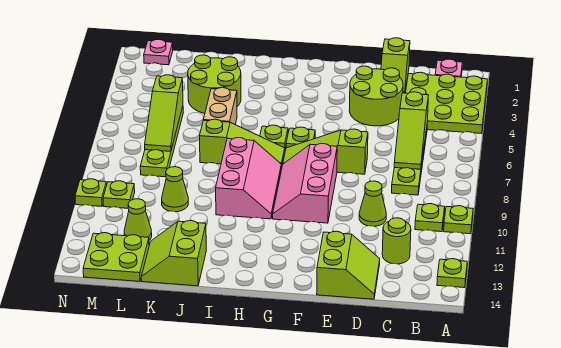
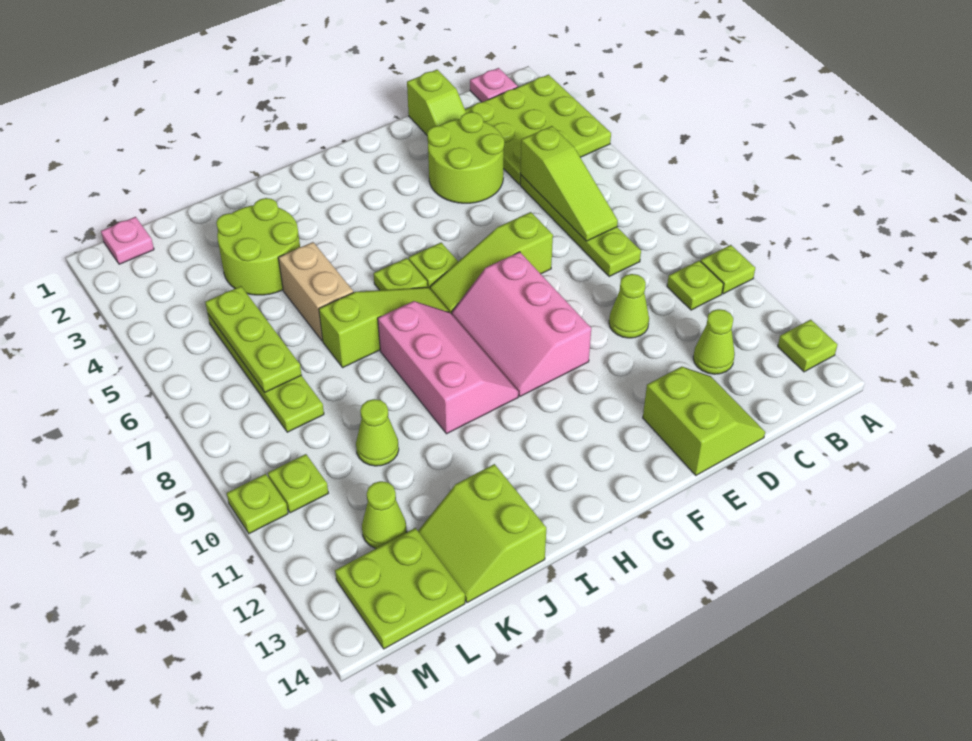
lime round brick C12 level 1 -> lime cone C12 level 1
lime slope L5:L7 level 2 top 5 -> lime plate L5:L7 level 2

